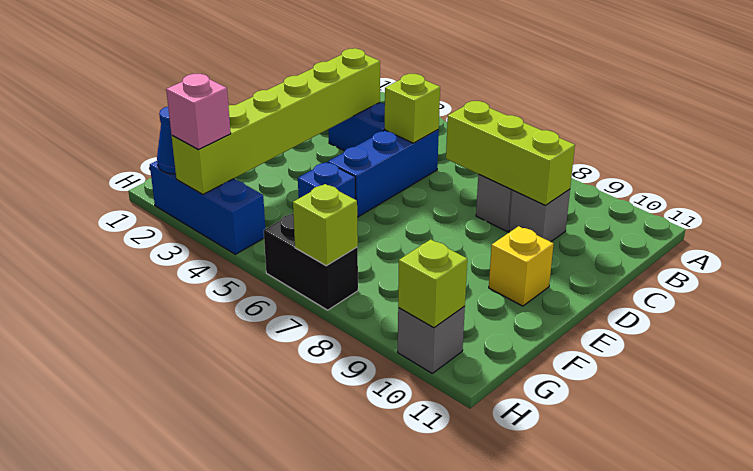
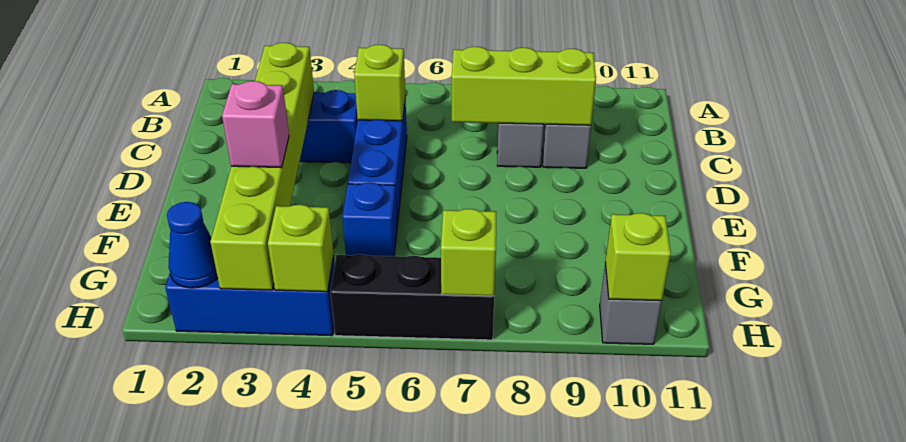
yellow brick E10 level 1 -> none
pink brick H3 level 3 -> pink brick F3 level 3
none -> lime brick H4 level 2
black brick H6:H7 level 1 -> black brick H5:H7 level 1

